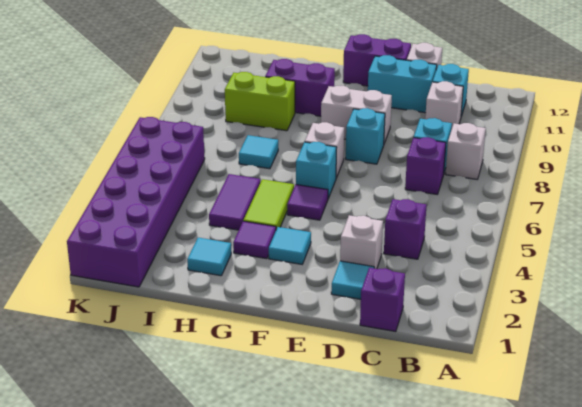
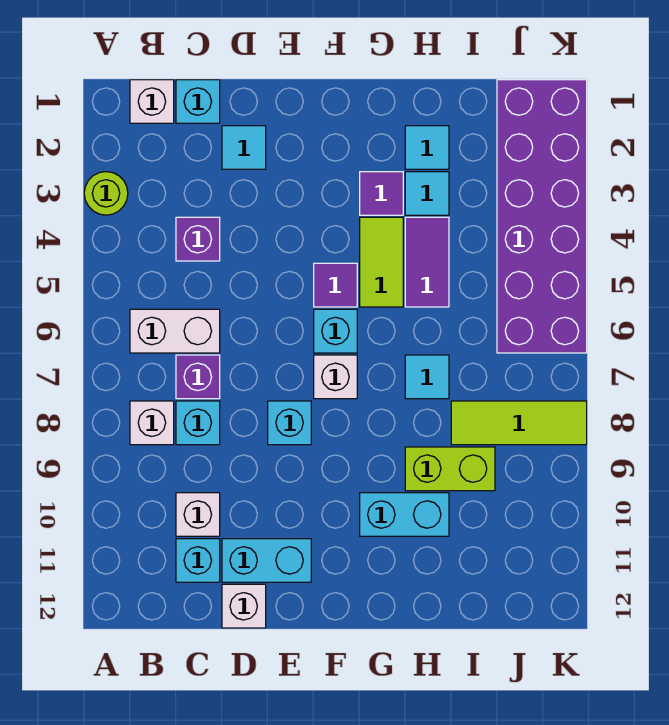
none -> lime round brick A3 level 1
purple brick C1 level 1 -> cyan brick C1 level 1
white brick D3 level 1 -> white brick B1 level 1
white brick E9:F9 level 1 -> white brick B6:C6 level 1
purple brick E12:F12 level 1 -> none
cyan tile F3 level 1 -> cyan tile H3 level 1
purple brick G10:H10 level 1 -> cyan brick G10:H10 level 1
none -> lime tile I8:K8 level 1

